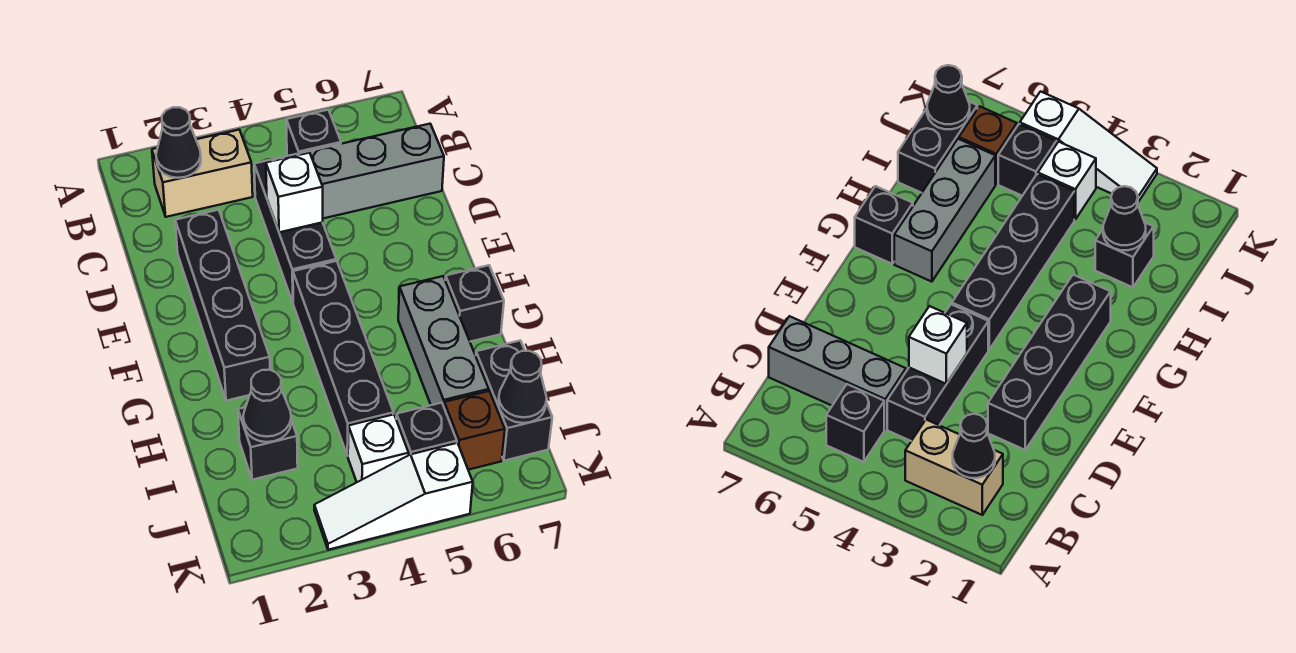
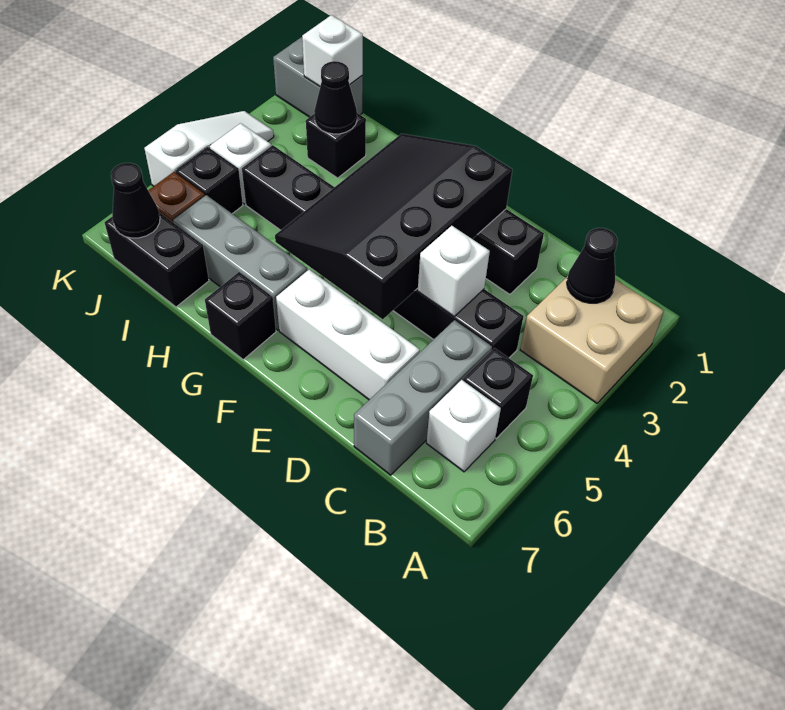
tan brick B2:B3 level 1 -> tan brick A2:B3 level 1
none -> white brick B6 level 1
none -> white brick D6:F6 level 1
none -> black slope E2:G5 level 2 top E
none -> grey brick J1:K1 level 1
none -> white brick J1 level 2

